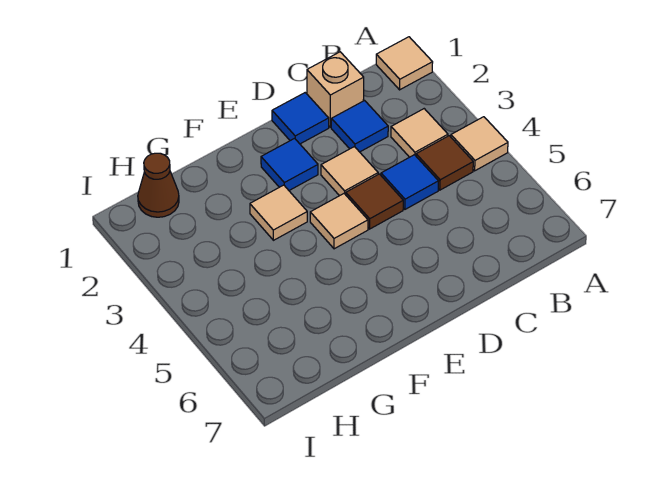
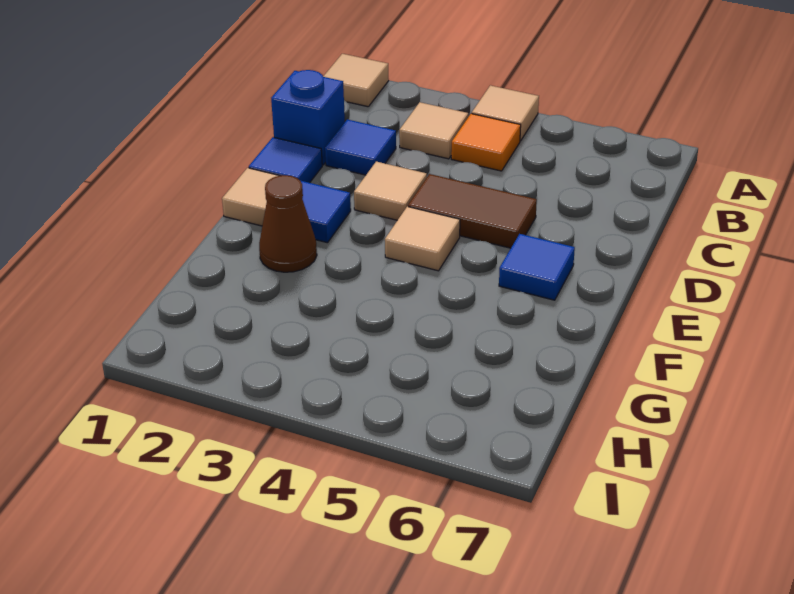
brown tile B4 level 1 -> orange tile B4 level 1
tan brick C1 level 1 -> blue brick C1 level 1
blue tile C4 level 1 -> blue tile E6 level 1
brown tile D4 level 1 -> brown tile D4:D5 level 1
tan tile F3 level 1 -> tan tile E1 level 1
brown cone H1 level 1 -> brown cone F2 level 1

